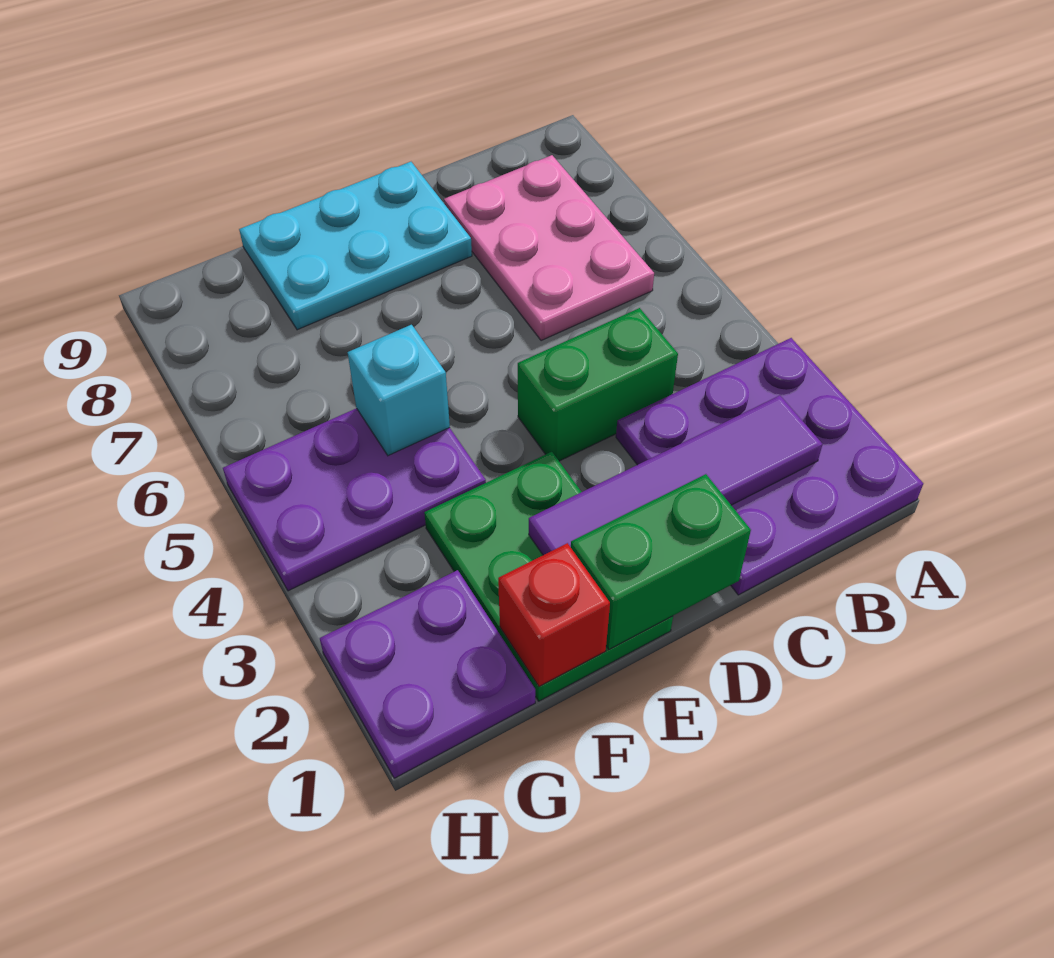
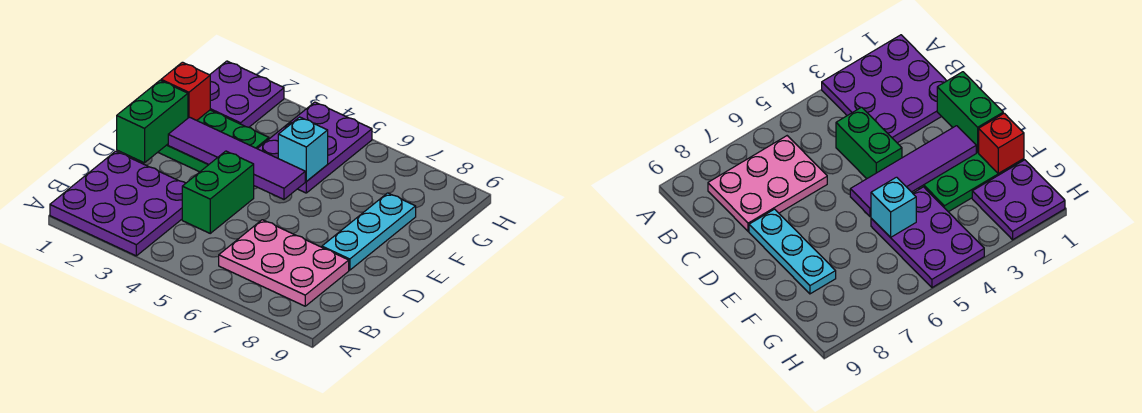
purple tile B2:E2 level 2 -> purple tile E2:E5 level 2
cyan plate D8:F9 level 1 -> cyan plate D8:F8 level 1

